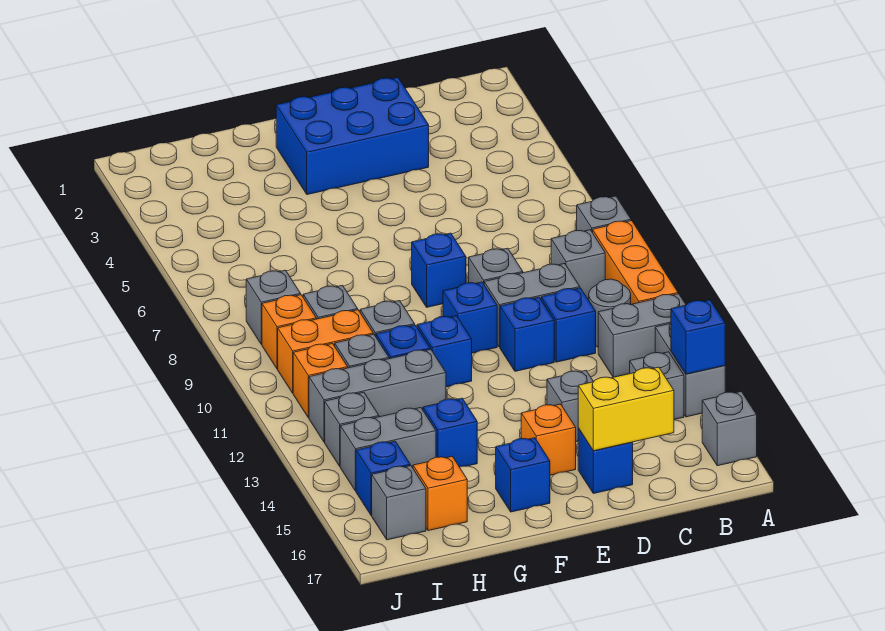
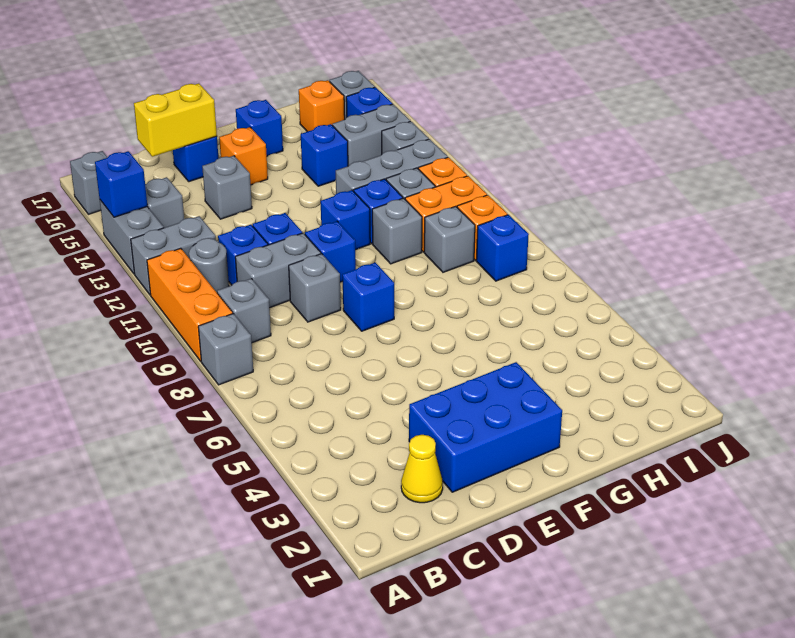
none -> yellow cone C2 level 1
grey brick I8 level 1 -> blue brick I8 level 1

